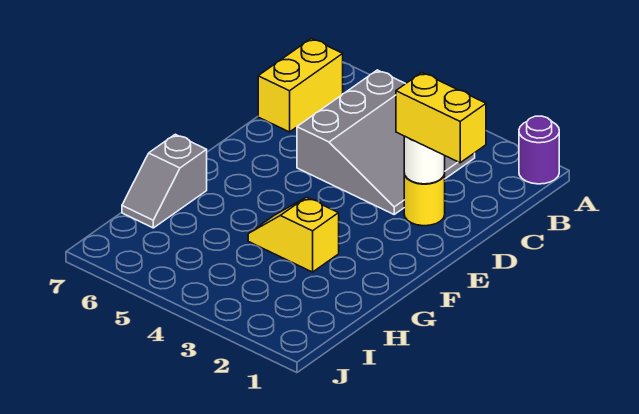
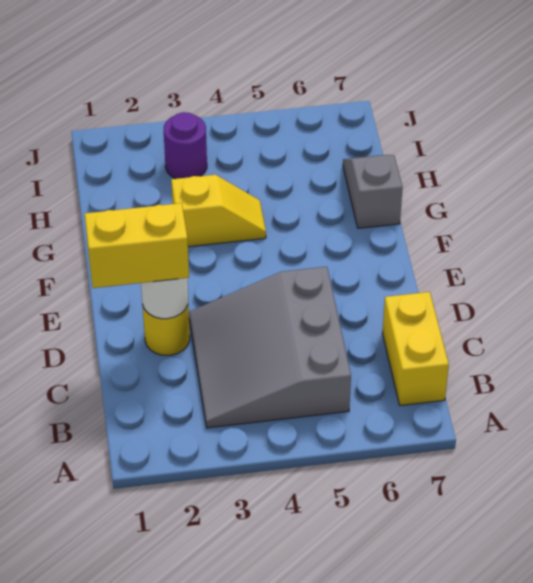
purple round brick A1 level 1 -> purple round brick I3 level 1

